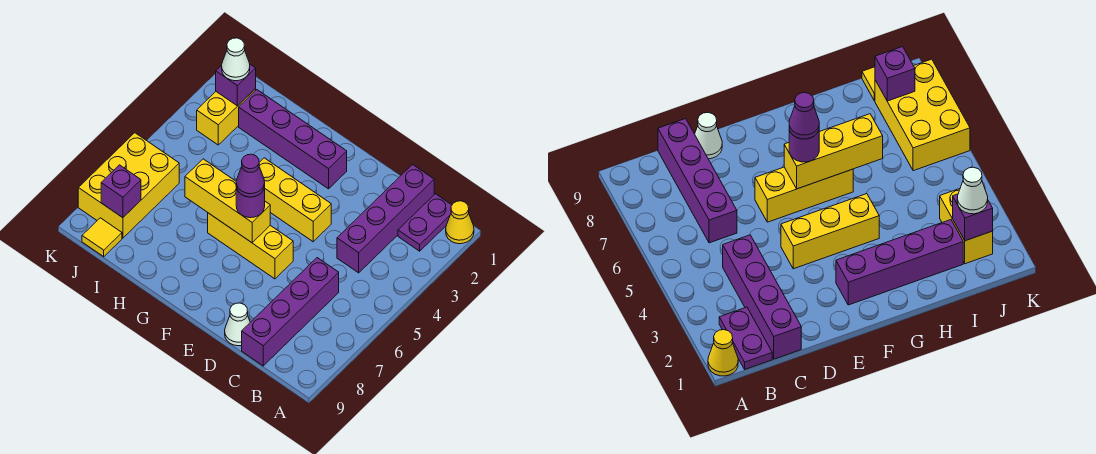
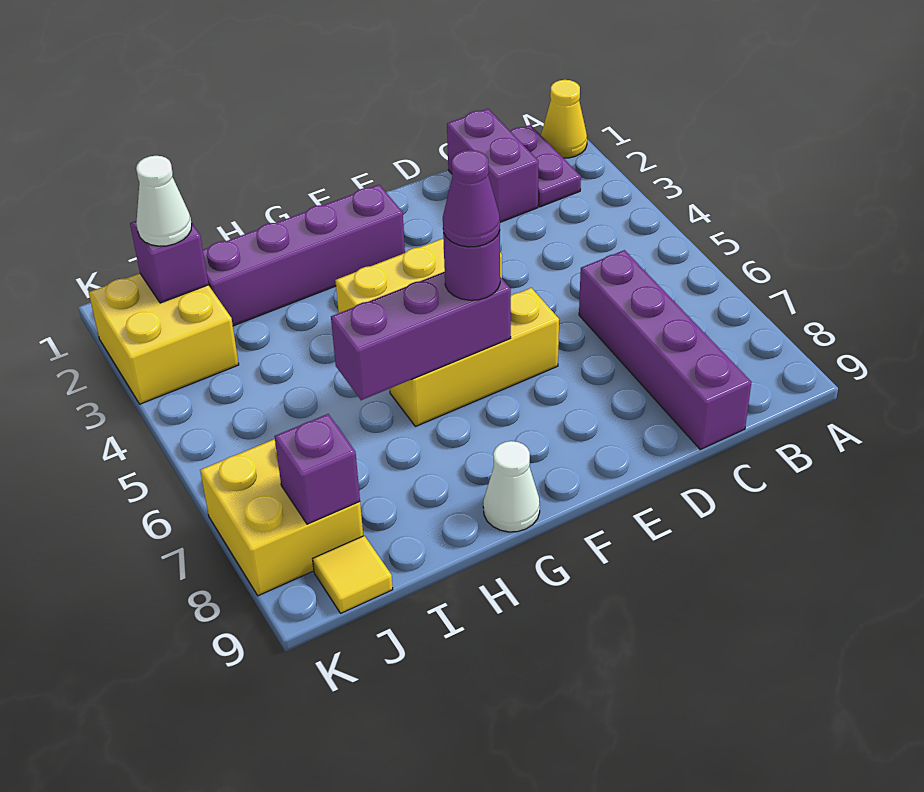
purple brick C1:C4 level 1 -> purple brick C1:C2 level 1
white cone D9 level 1 -> white cone G9 level 1
yellow brick F6:H6 level 2 -> purple brick F6:H6 level 2
yellow brick J2:J3 level 1 -> yellow brick J2:K3 level 1
yellow brick J6:K8 level 1 -> yellow brick J7:K8 level 1

